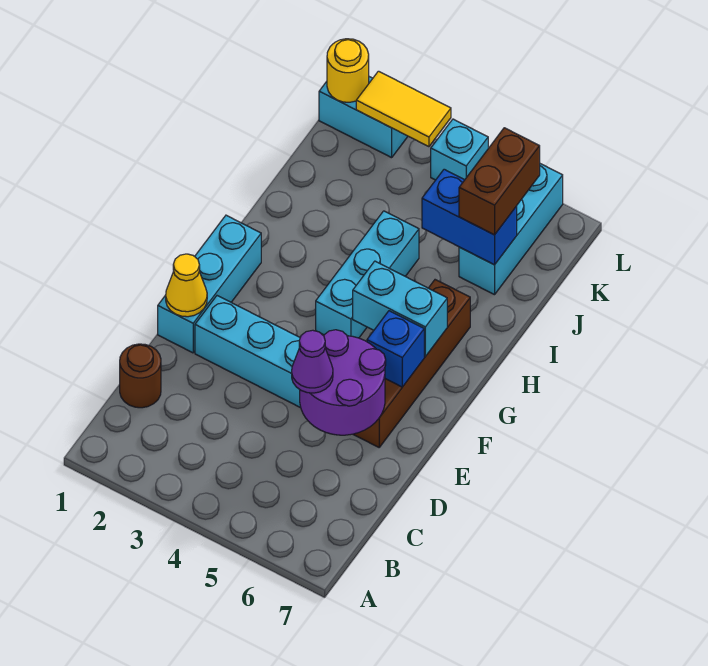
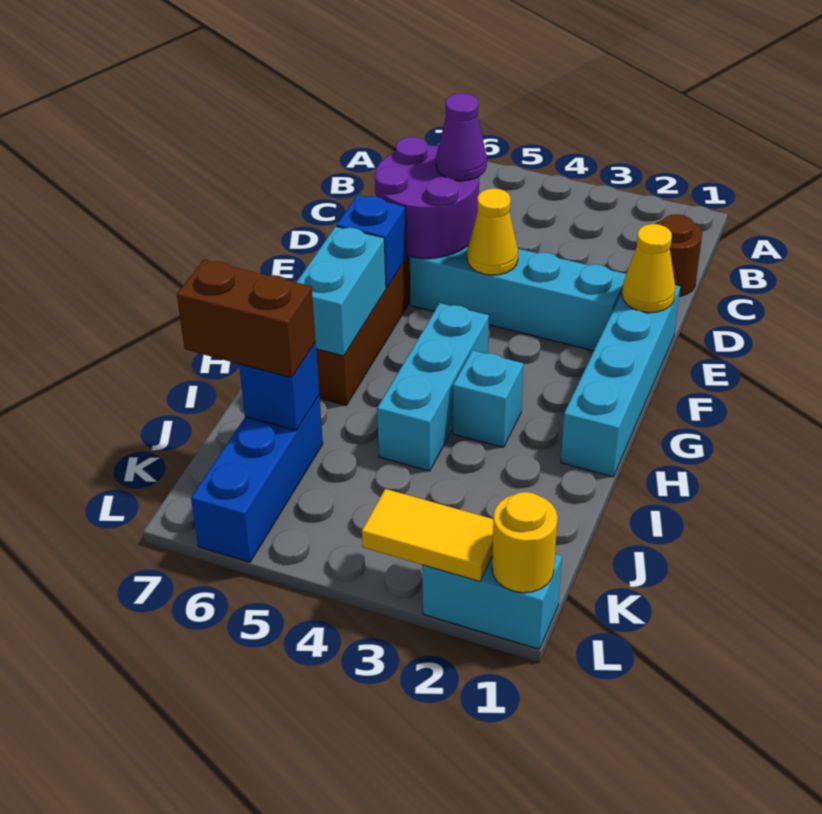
cyan brick E1:G1 level 1 -> cyan brick E1:H1 level 1
none -> yellow cone E4 level 2
cyan brick G5:G6 level 2 -> cyan brick G6:H6 level 2
blue brick J5:J6 level 2 -> blue brick J6 level 2
cyan brick J6:L6 level 1 -> blue brick J6:L6 level 1
brown brick J6:K6 level 3 -> brown brick J6:J7 level 3
cyan brick L4 level 1 -> cyan brick H3 level 1

